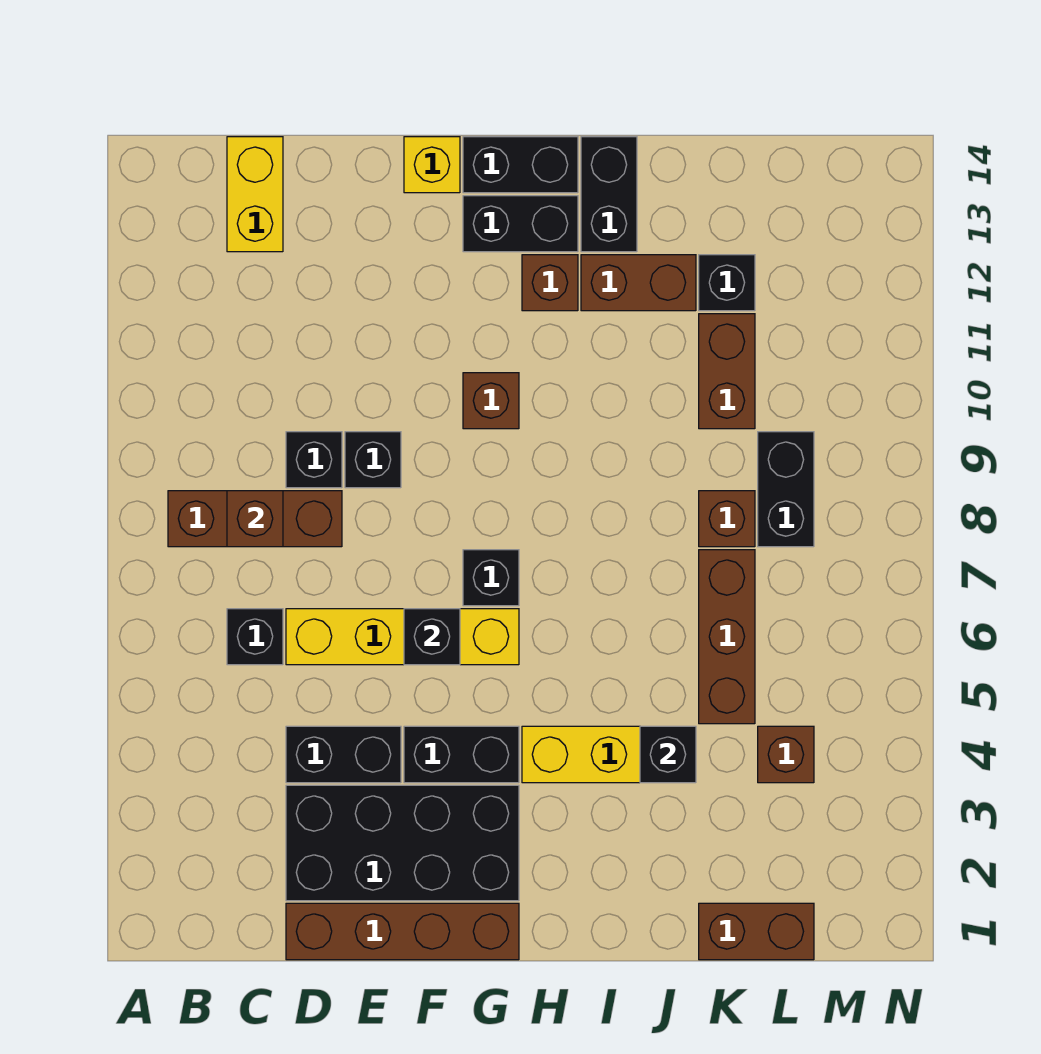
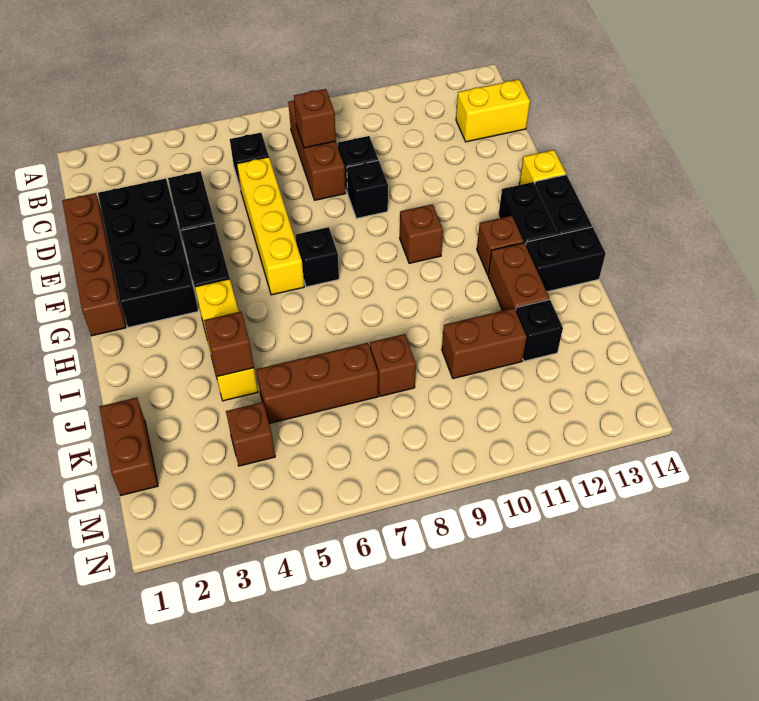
black brick F6 level 2 -> none
black brick J4 level 2 -> brown brick J4 level 2
black brick L8:L9 level 1 -> none

